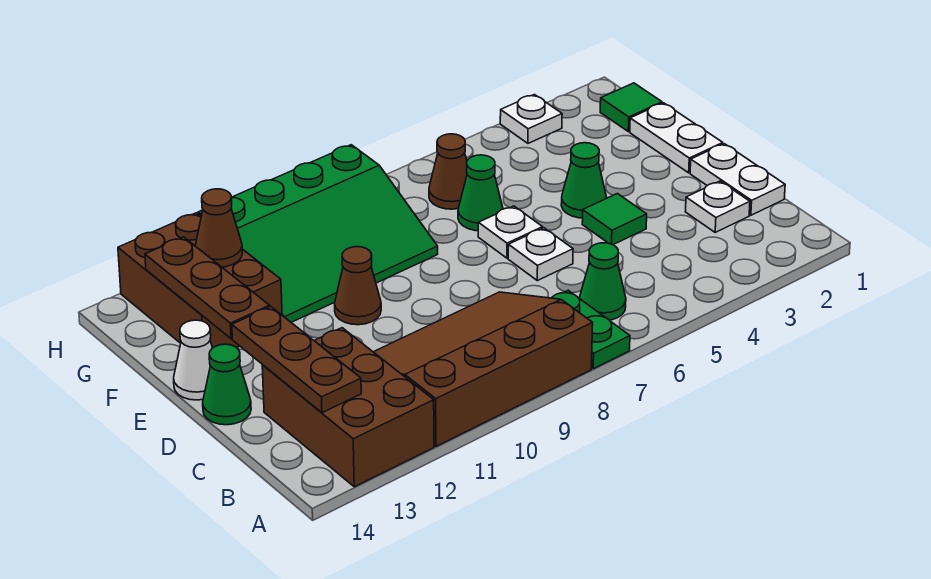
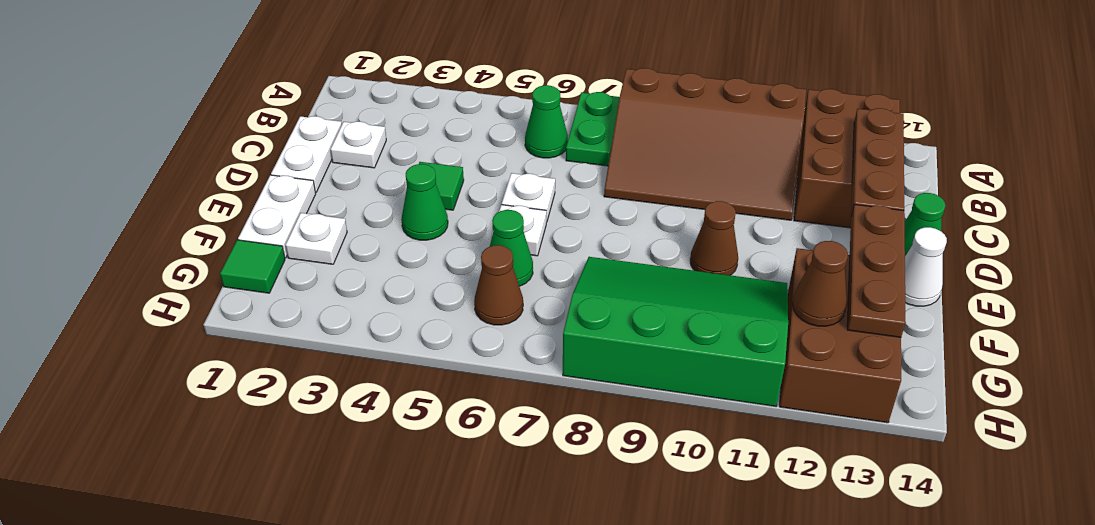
white plate H3 level 1 -> white plate F2 level 1

